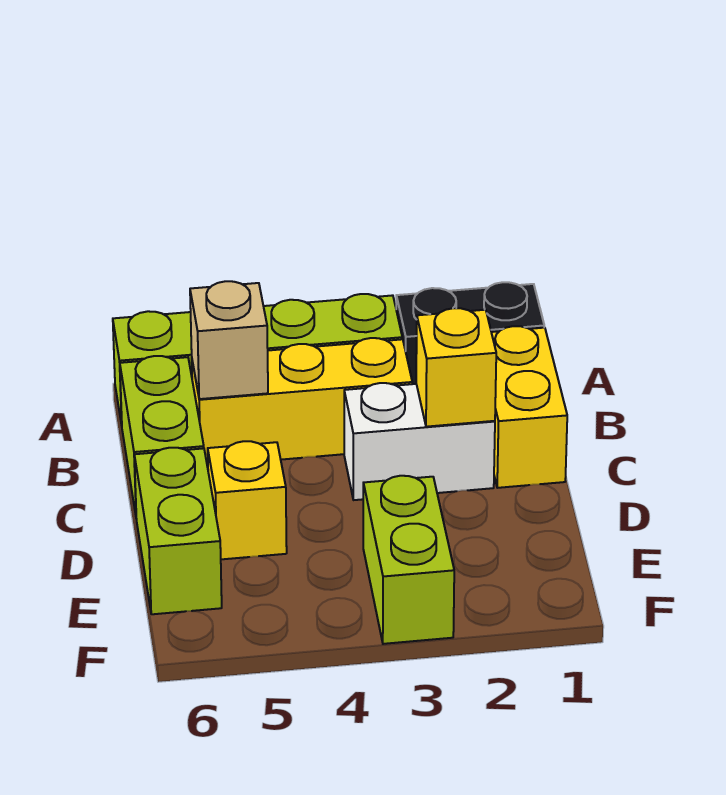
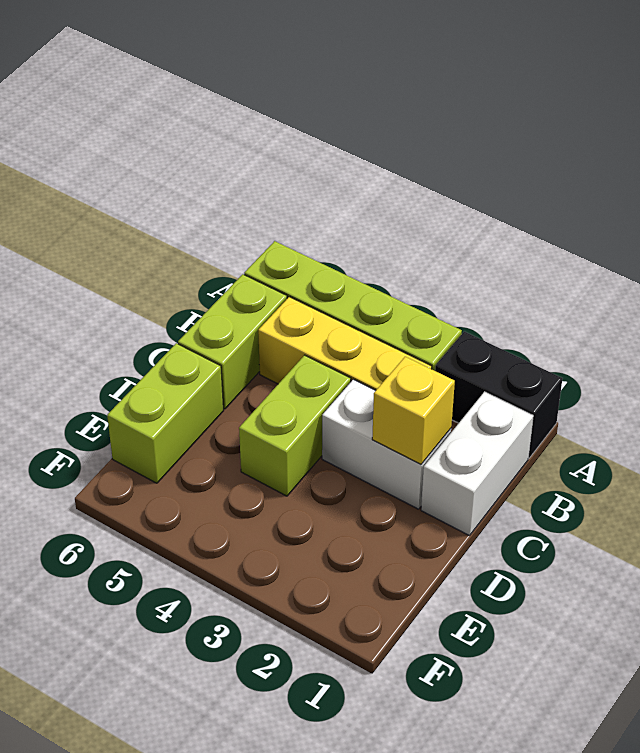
yellow brick B1:C1 level 1 -> white brick B1:C1 level 1
tan brick B5 level 2 -> none
yellow brick D5 level 1 -> none
lime brick E3:F3 level 1 -> lime brick C4:D4 level 1

